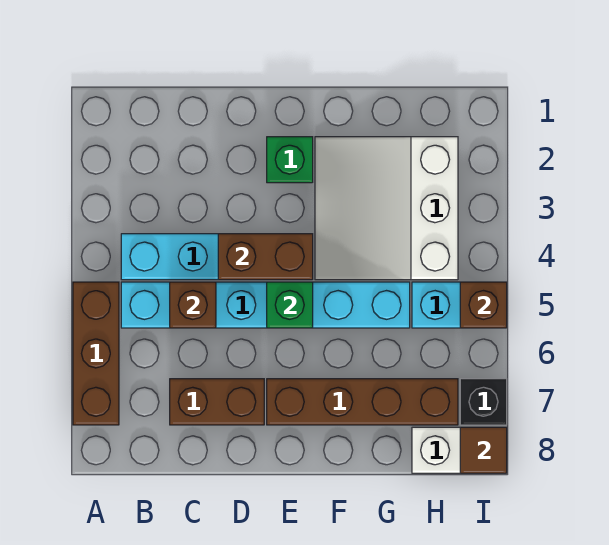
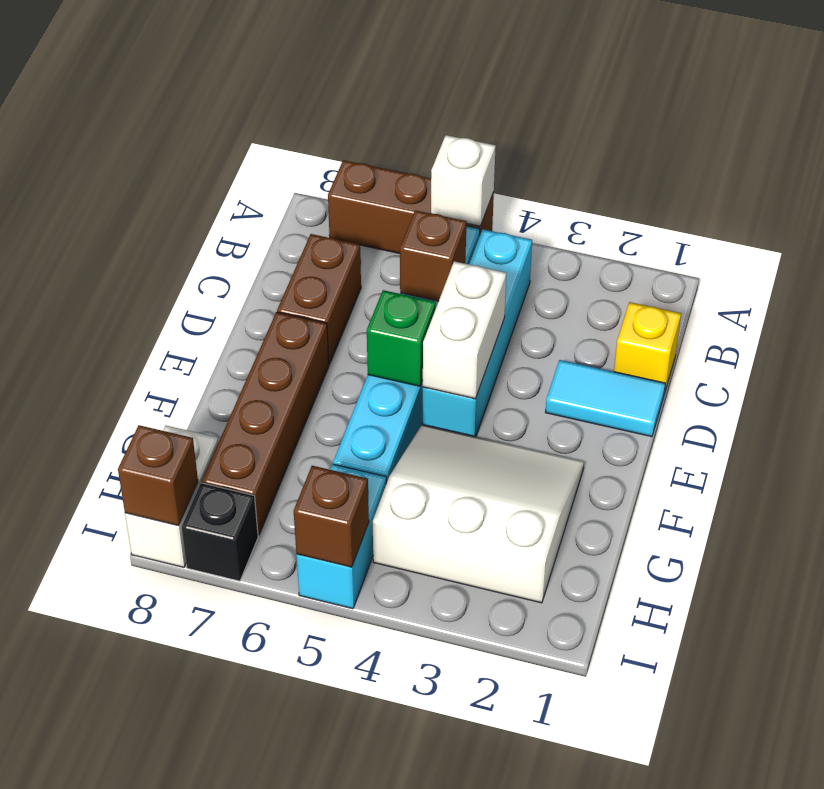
none -> white brick A5 level 2
none -> yellow brick C1 level 1
none -> cyan tile D1:D2 level 1
brown brick D4:E4 level 2 -> white brick D4:E4 level 2
green brick E2 level 1 -> none
brown tile I8 level 2 -> brown brick I8 level 2

